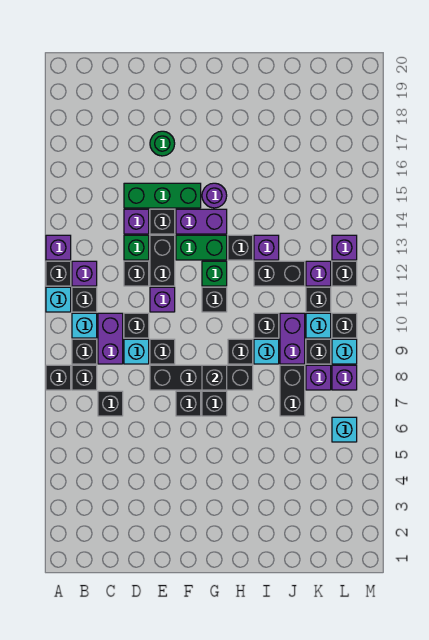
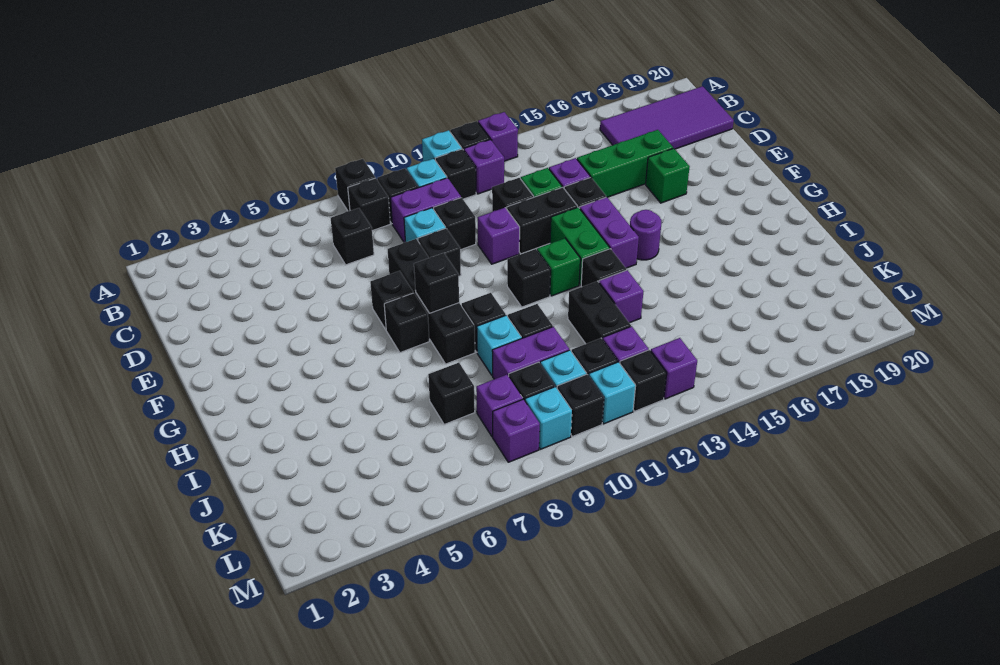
none -> purple tile B17:C20 level 1
green brick D15:F15 level 1 -> green brick D15:D17 level 1
green round brick E17 level 1 -> green brick E17 level 1
black brick J7:J8 level 1 -> black brick J7 level 1
cyan brick L6 level 1 -> cyan brick L11 level 1

